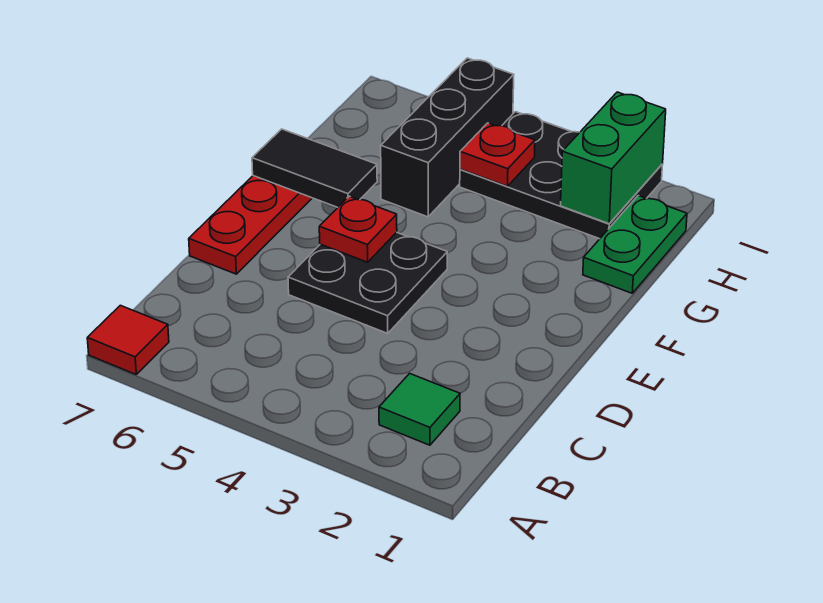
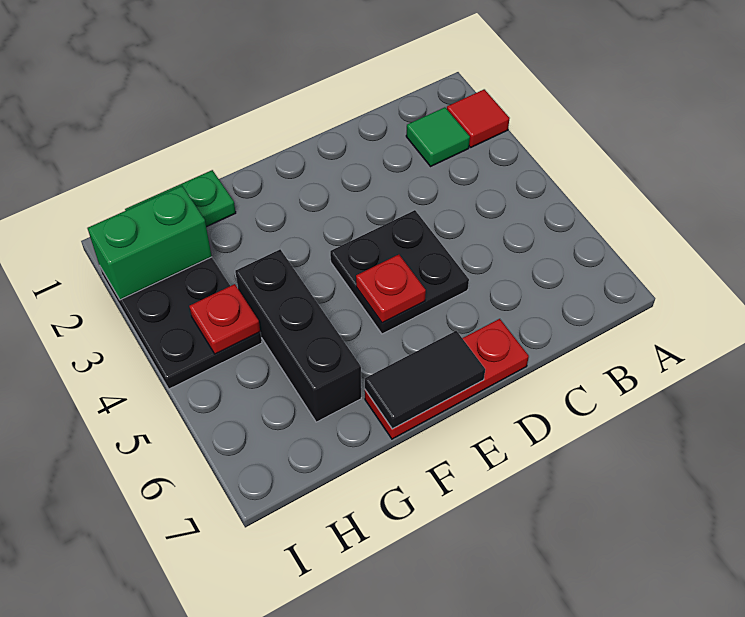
red tile A7 level 1 -> red tile A2 level 1
black tile F6:F7 level 2 -> black tile E7:F7 level 2
black brick G5:I5 level 1 -> black brick G4:G6 level 1

